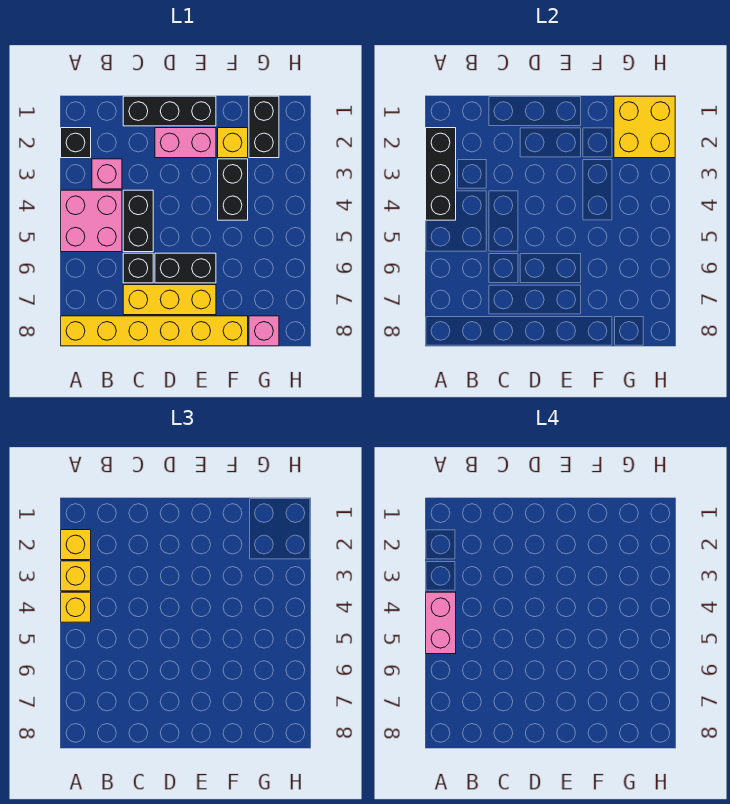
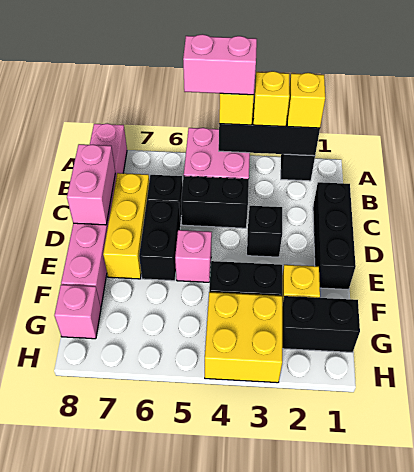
yellow brick A8:F8 level 1 -> pink brick A8:F8 level 1
pink brick B3 level 1 -> pink brick E5 level 1
pink brick D2:E2 level 1 -> pink brick C8:D8 level 2
none -> black brick D3 level 1
yellow brick G1:H2 level 2 -> yellow brick G3:H4 level 1

